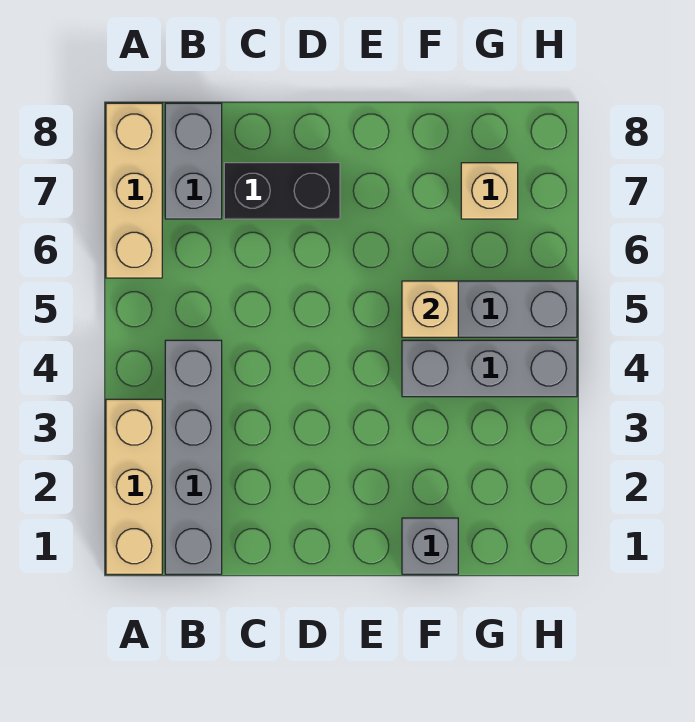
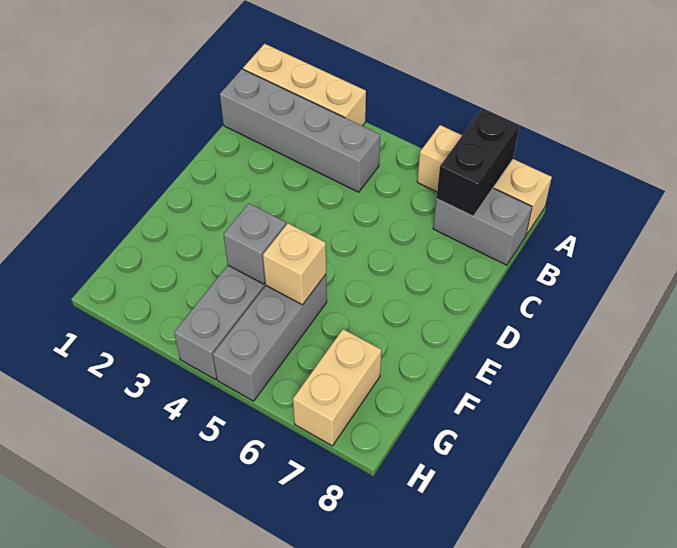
black brick C7:D7 level 1 -> black brick A7:B7 level 2
grey brick F1 level 1 -> grey brick F4 level 2
tan brick G7 level 1 -> tan brick G7:H7 level 1

